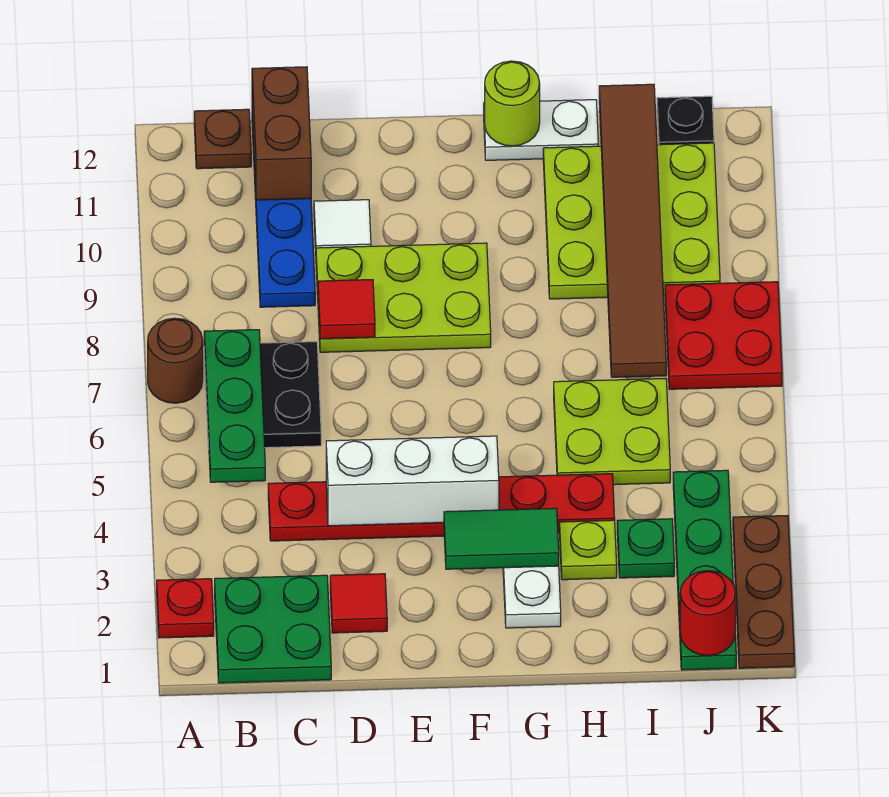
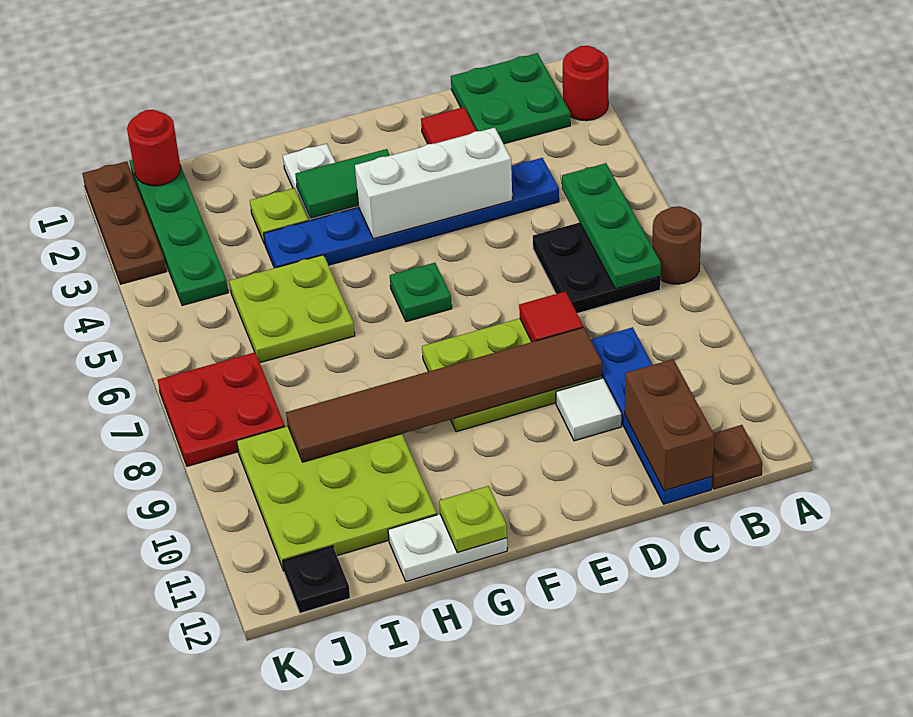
red plate A2 level 1 -> red round brick A2 level 1
red plate C4:H4 level 1 -> blue plate C4:H4 level 1
lime round brick G12 level 2 -> lime plate G12 level 2
green plate I3 level 1 -> green plate F6 level 1
brown tile I7:I12 level 2 -> brown tile D9:I9 level 2

